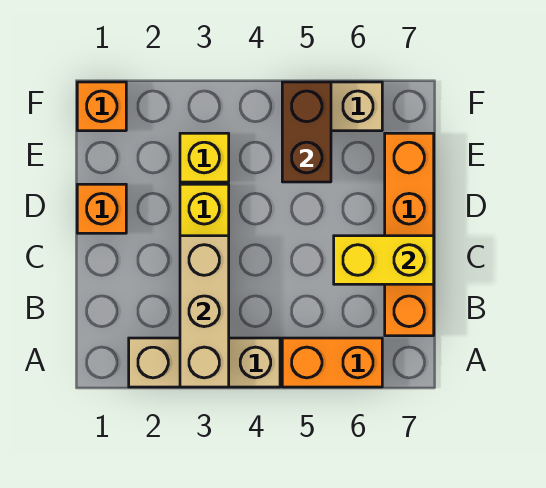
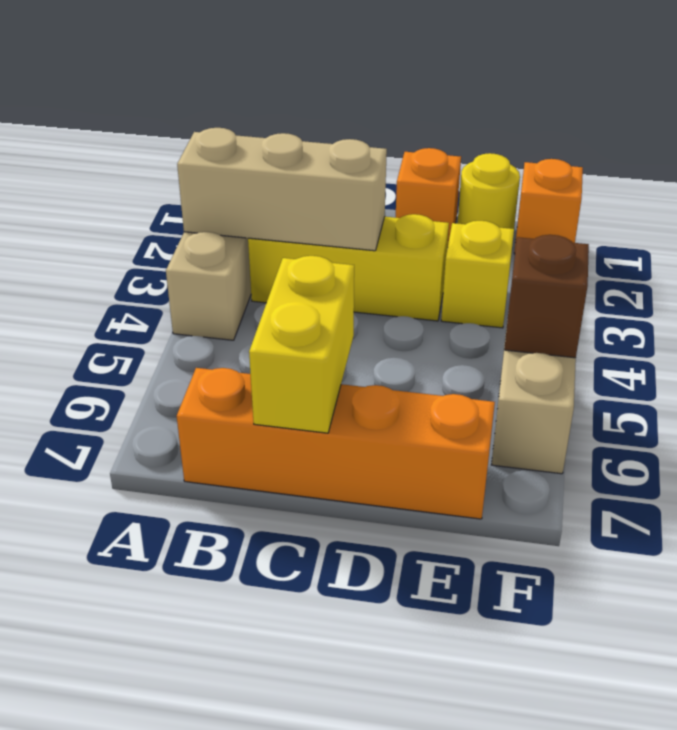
orange brick A5:A6 level 1 -> none
none -> yellow round brick E1 level 1
brown brick E5:F5 level 2 -> brown brick F5 level 2

